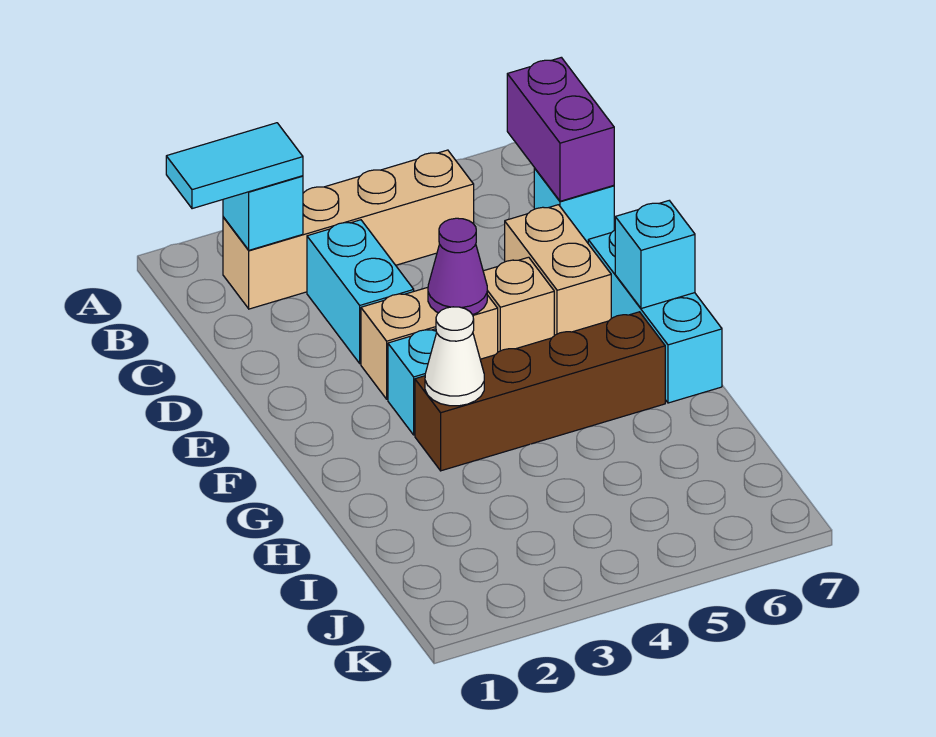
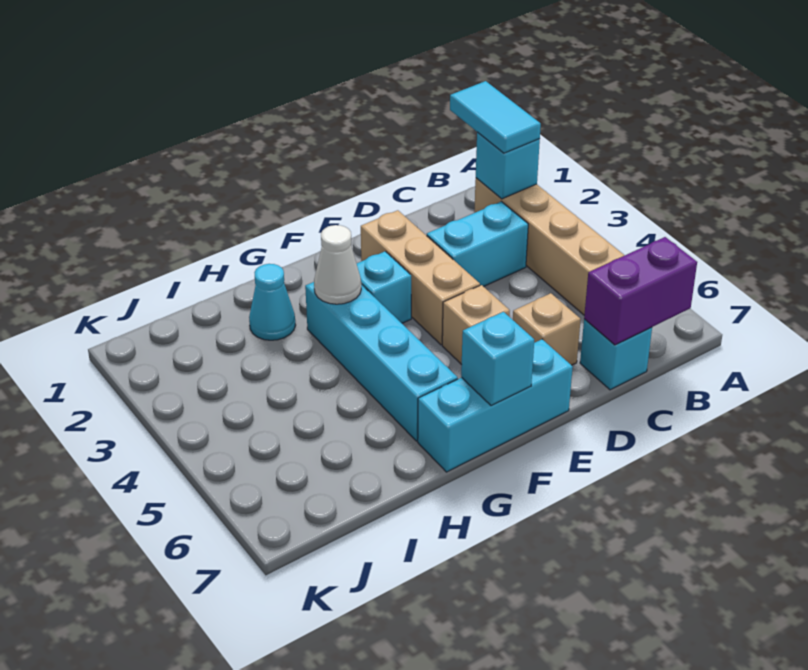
tan brick D6:E6 level 1 -> tan brick D6 level 1
tan brick E3:E4 level 1 -> tan brick E2:E4 level 1
purple cone E4 level 2 -> none
brown brick G3:G6 level 1 -> cyan brick G3:G6 level 1
none -> cyan cone H2 level 1

